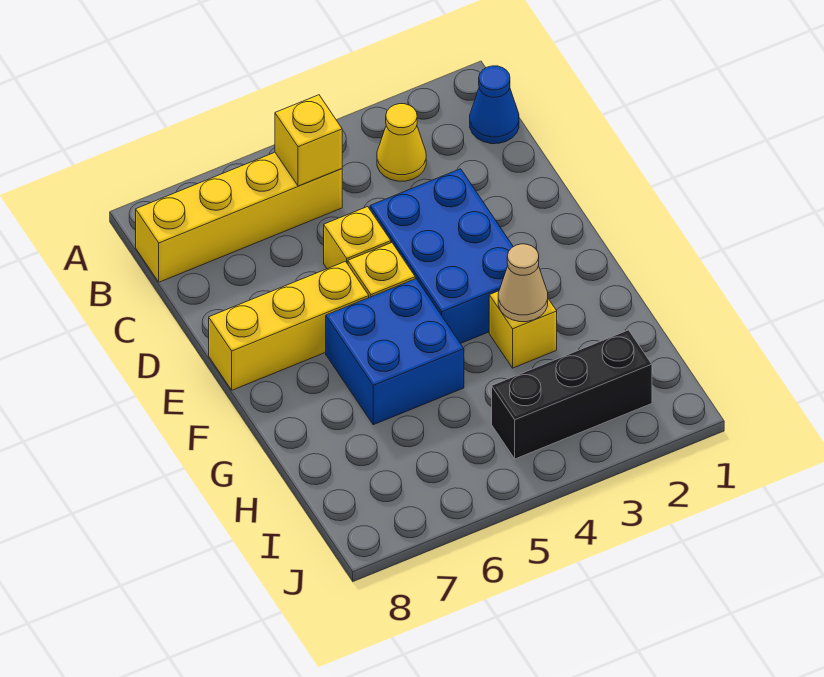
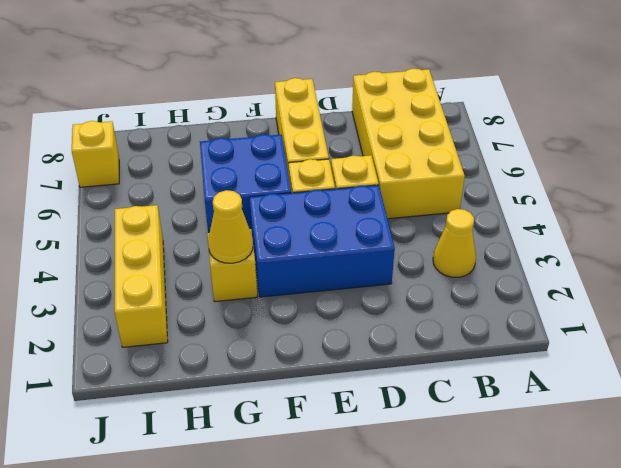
blue cone B1 level 1 -> none
yellow brick B5:B8 level 1 -> yellow brick B5:C8 level 1
yellow brick B5 level 2 -> yellow brick J7 level 1
tan cone G3 level 2 -> yellow cone G3 level 2
black brick I2:I4 level 1 -> yellow brick I2:I4 level 1

